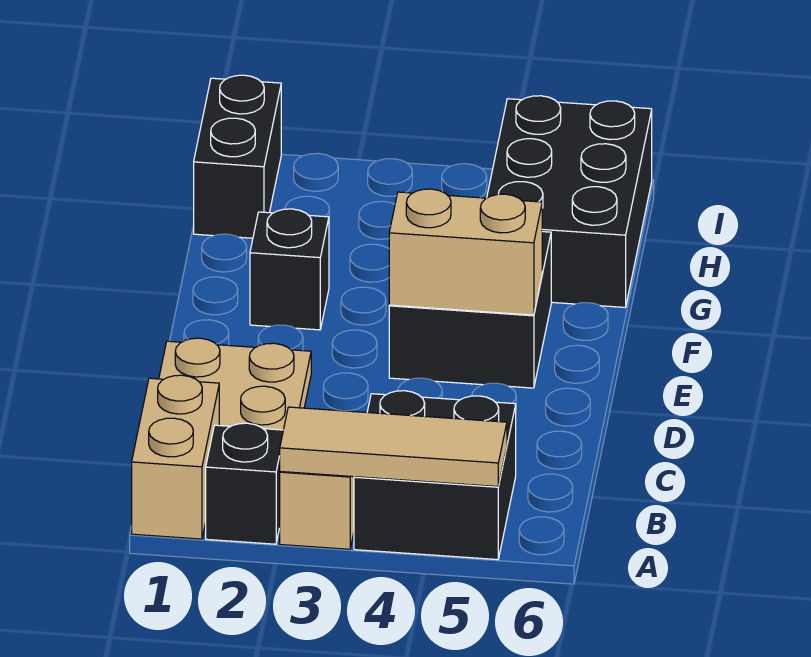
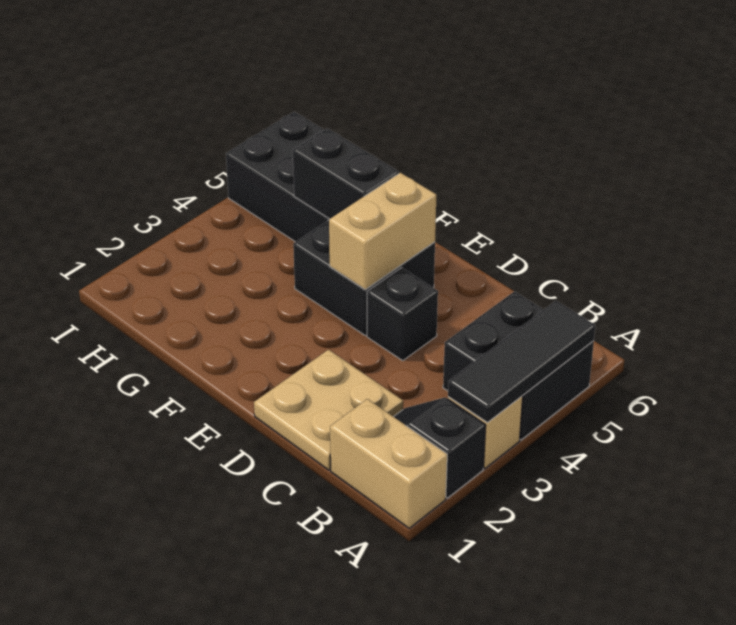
tan tile A3:A5 level 2 -> black tile A3:A5 level 2
black brick F2 level 1 -> black brick D4 level 1
black brick H1:I1 level 1 -> black brick F5:G5 level 2

